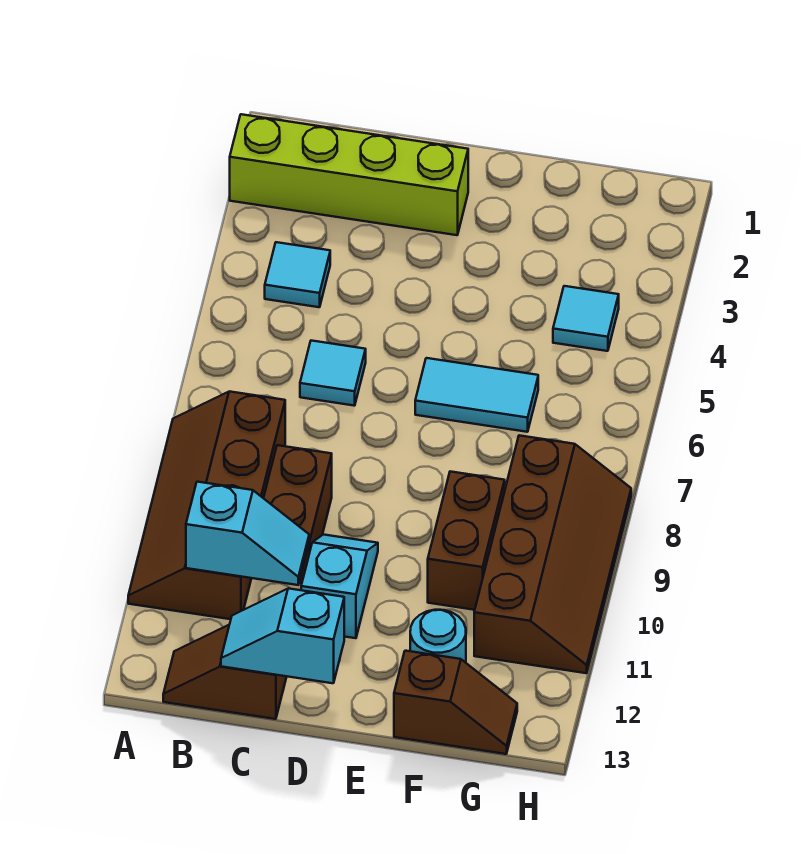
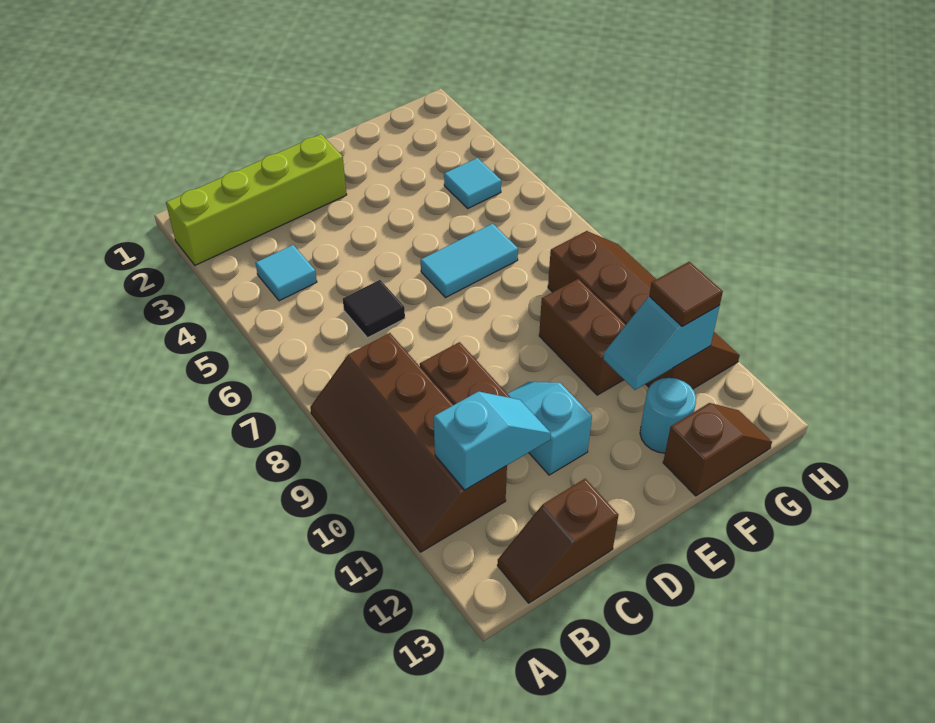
cyan tile C6 level 1 -> black tile C6 level 1
cyan slope C13:D13 level 2 top D -> cyan slope F11:G11 level 2 top G
none -> brown tile G11 level 3

